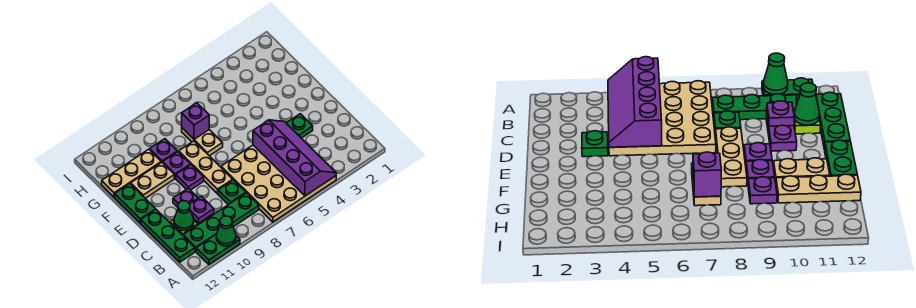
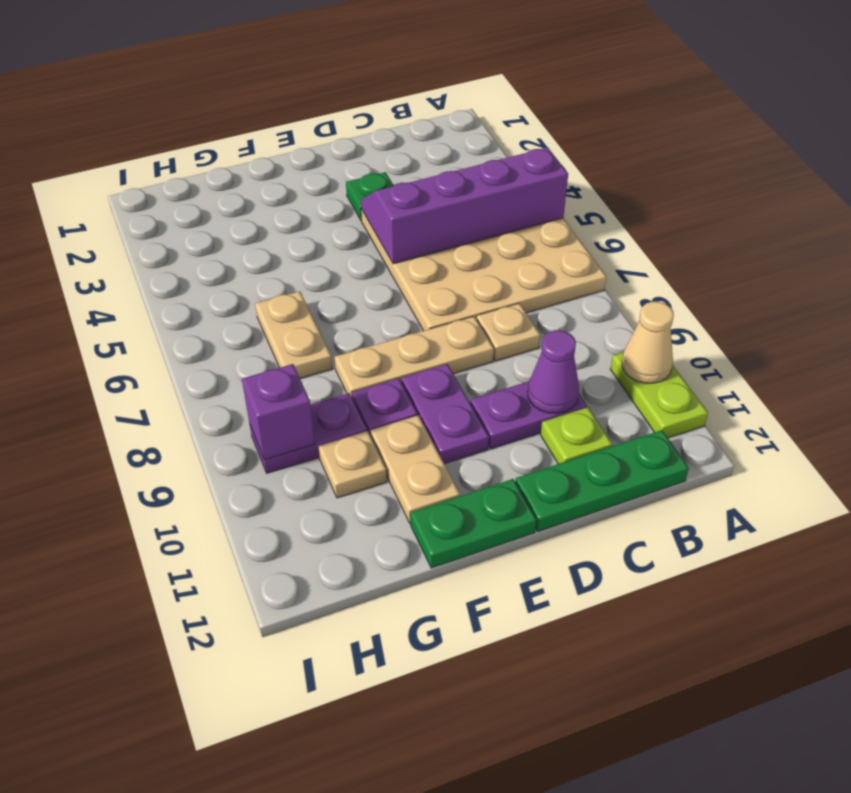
green plate A10:A11 level 1 -> lime plate A10:A11 level 1
green cone A10 level 2 -> tan cone A10 level 2
green plate B8:B11 level 1 -> none
green plate C8 level 1 -> tan plate C8 level 1
purple plate C10 level 2 -> purple cone C10 level 2
green cone C11 level 2 -> none
purple plate E9 level 1 -> purple plate E9:E10 level 1
tan plate F7:G7 level 1 -> tan plate G6:G7 level 1
purple brick G7 level 2 -> purple brick H9 level 2
purple plate G9 level 1 -> purple plate G9:H9 level 1
tan plate G10:G12 level 1 -> tan plate G10 level 1

